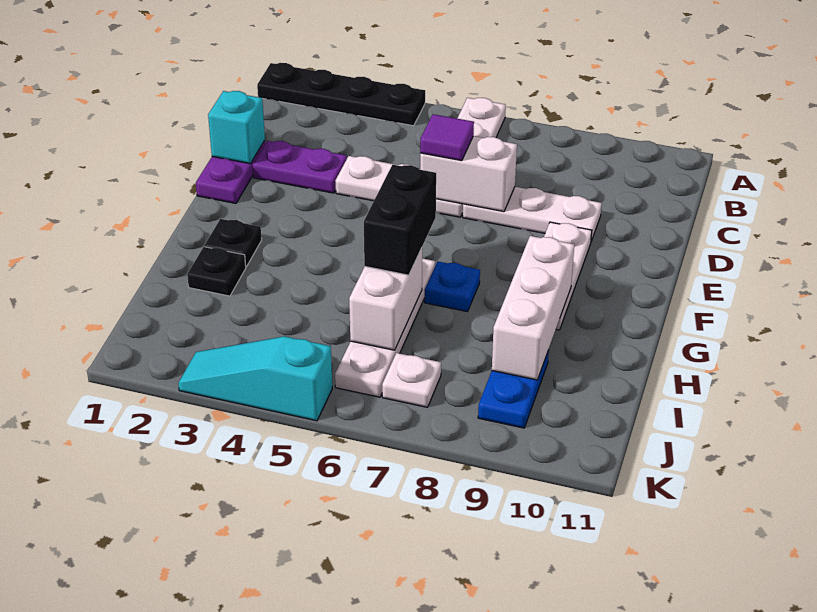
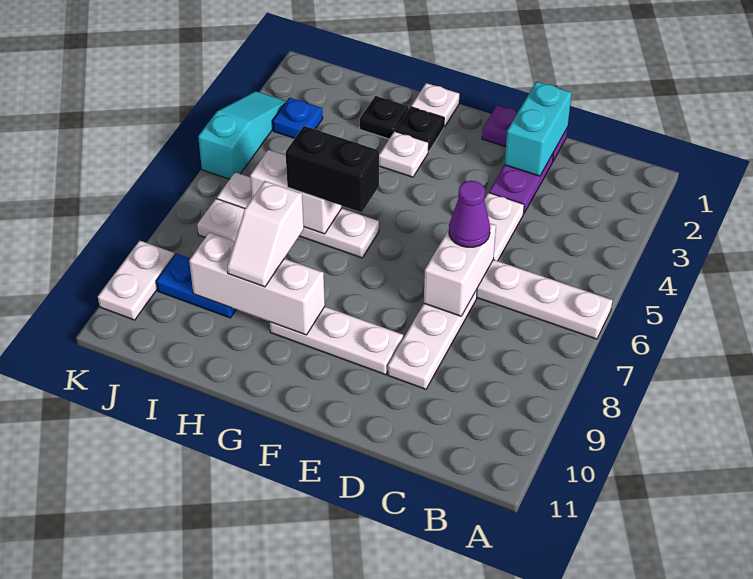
black plate A1:A4 level 1 -> none
cyan brick D1 level 2 -> cyan brick D1:D2 level 2
purple tile D6 level 3 -> purple cone D6 level 3
none -> white plate G1 level 1
none -> white plate G3 level 1
blue plate G7 level 1 -> blue plate J3 level 1
none -> white slope H8:H9 level 3 top 8
none -> white plate K9:K10 level 1

